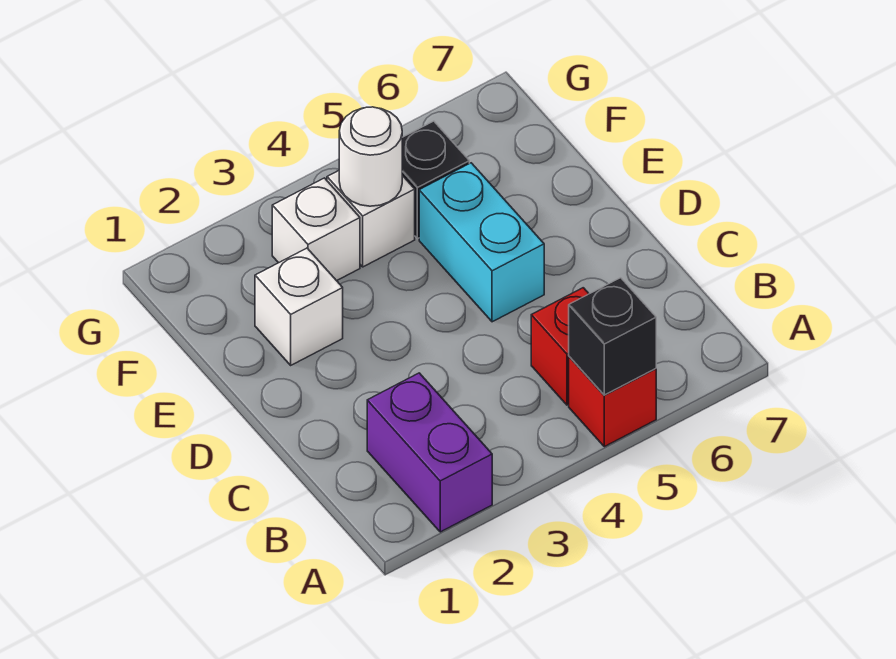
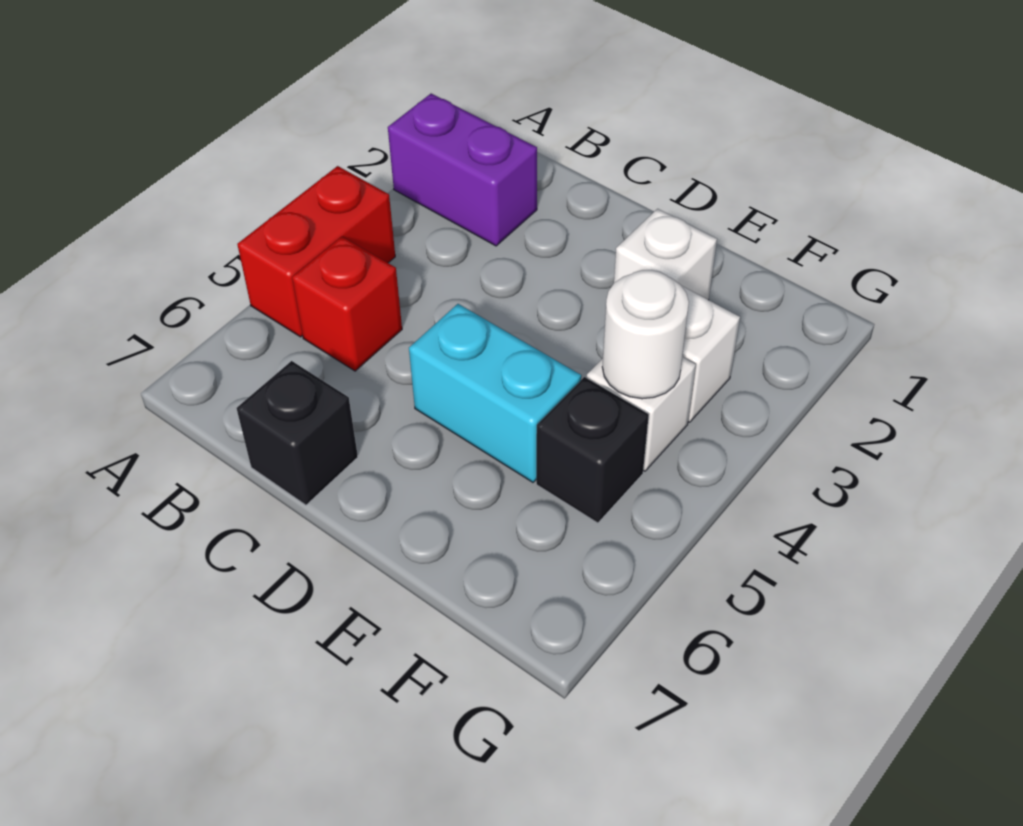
red brick A5 level 1 -> red brick A4:A5 level 1
black brick A5 level 2 -> black brick C7 level 1

